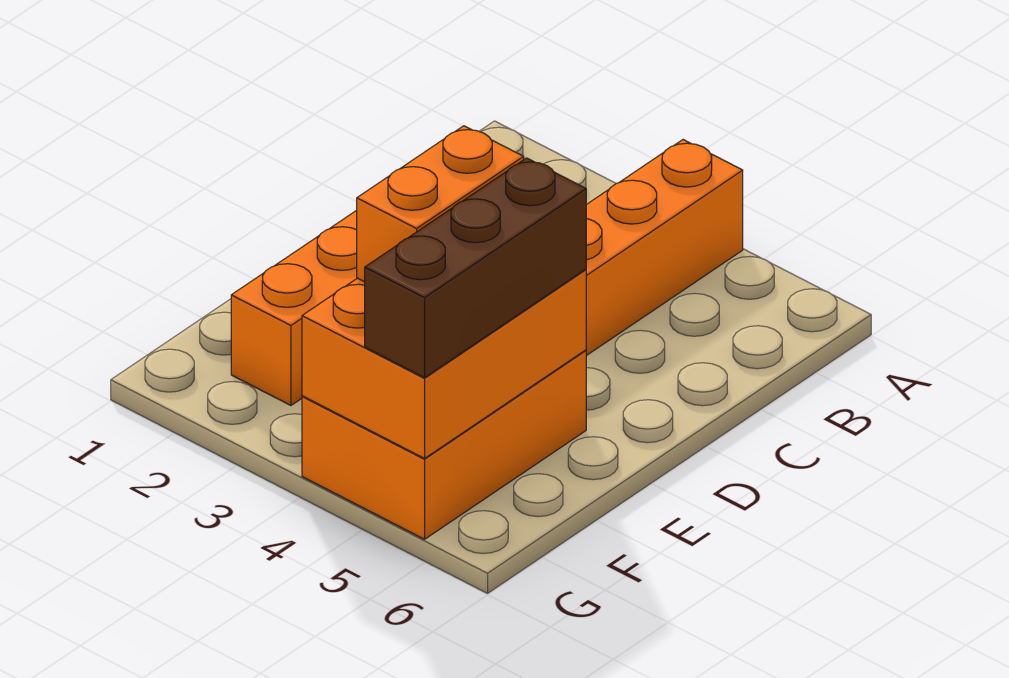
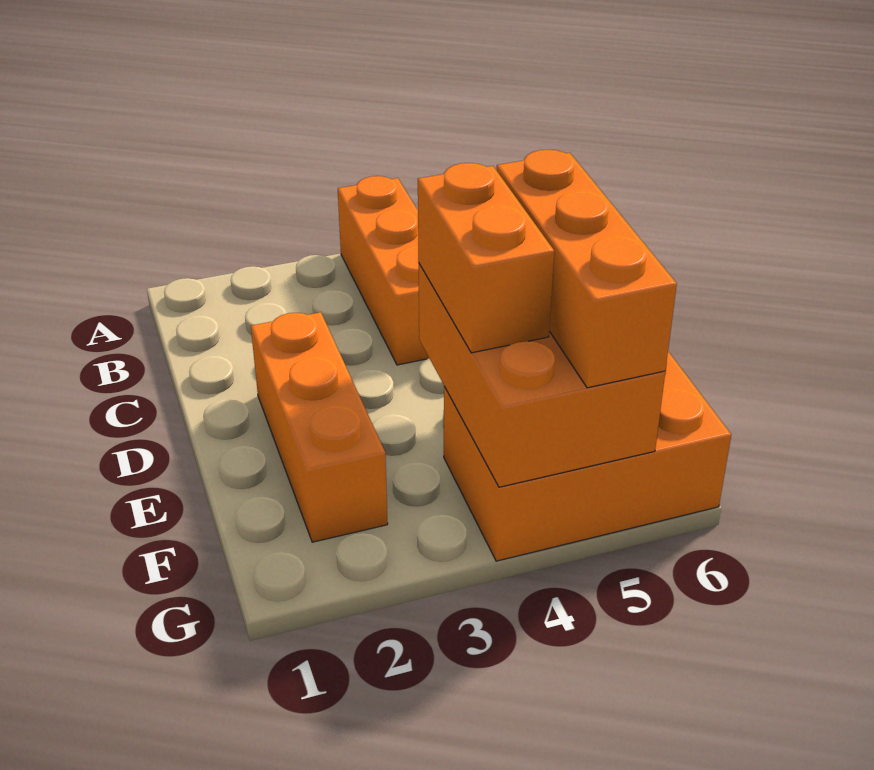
orange brick E4:G5 level 1 -> orange brick F4:G6 level 1
brown brick E5:G5 level 3 -> orange brick E5:G5 level 3

